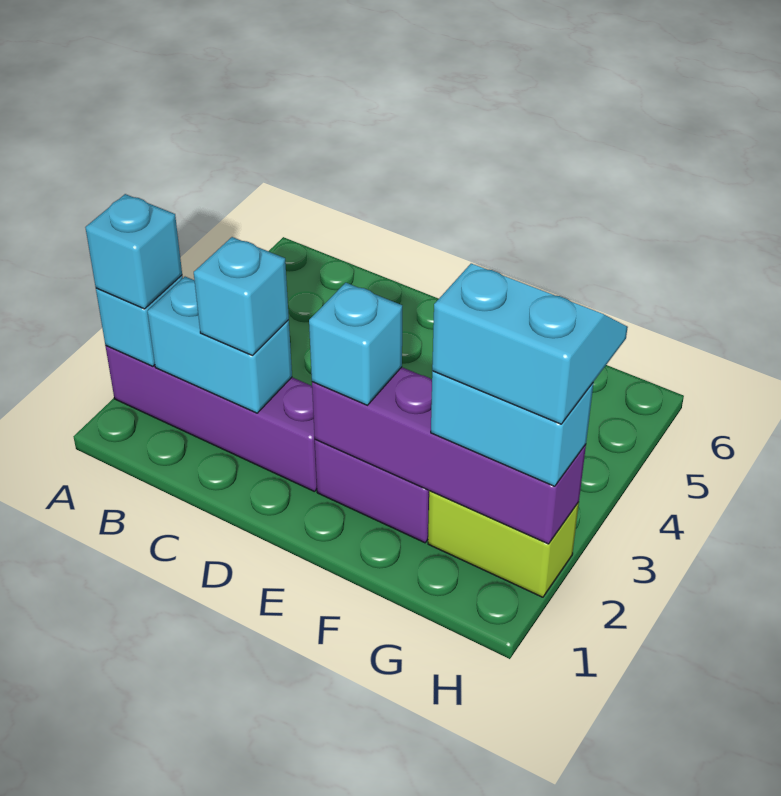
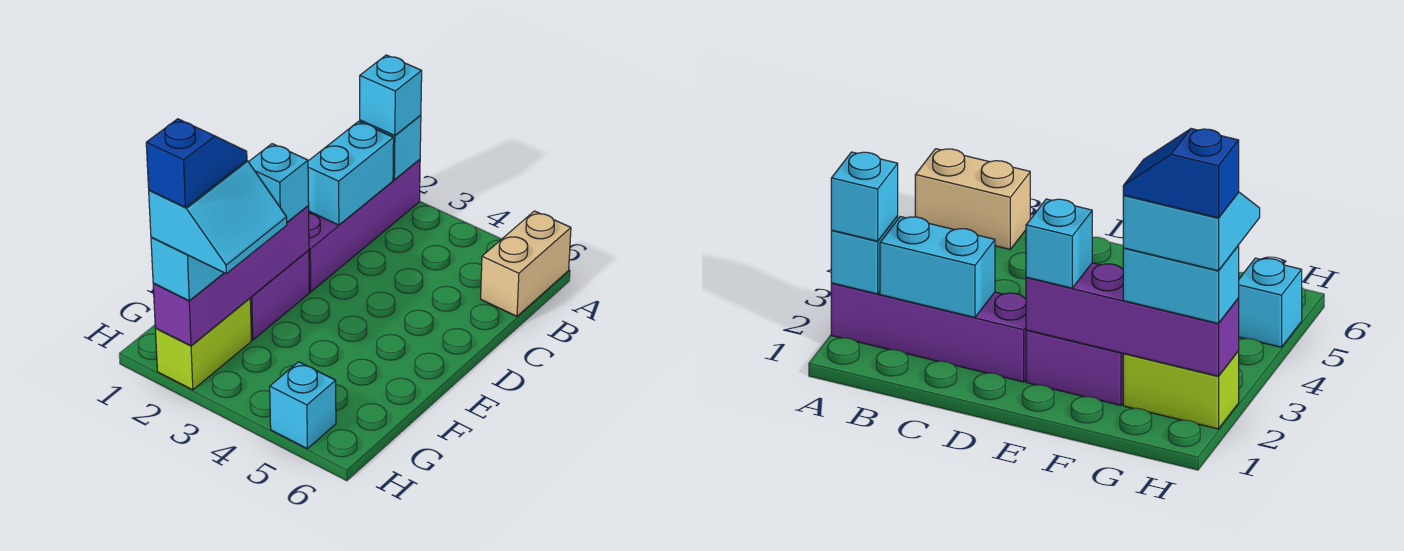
none -> tan brick A6:B6 level 1
cyan brick C2 level 3 -> cyan brick H5 level 1
none -> blue slope G2:H2 level 5 top H

